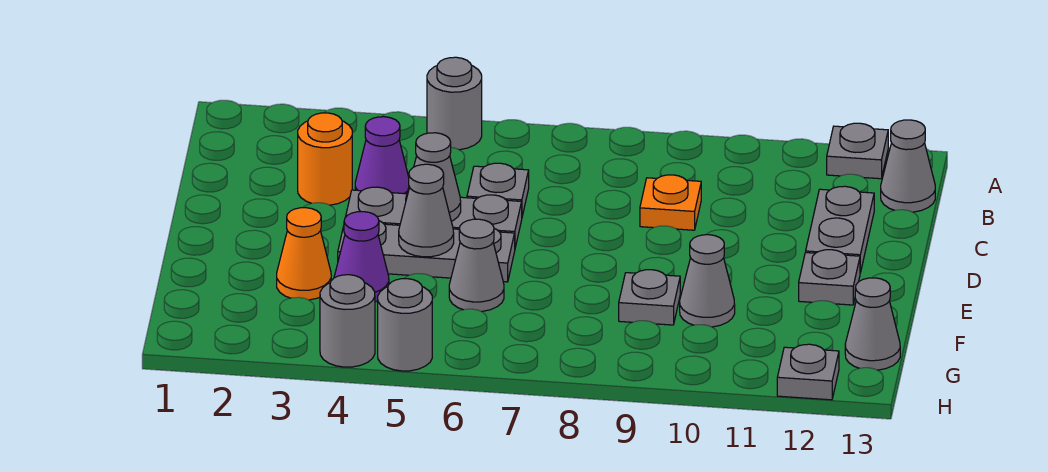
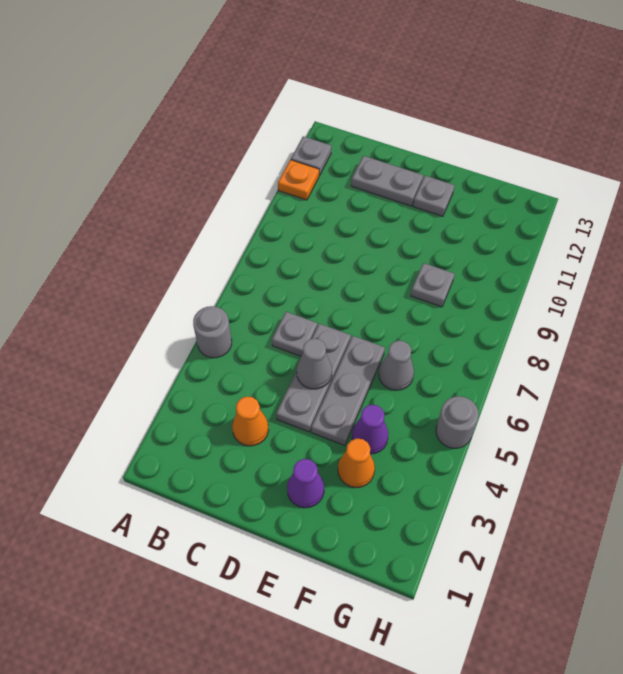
grey cone B13 level 1 -> none
orange round brick C3 level 1 -> orange cone C3 level 1
purple cone C4 level 1 -> purple cone E2 level 1
orange plate C9 level 1 -> orange plate A11 level 1
grey cone E5 level 2 -> none
grey cone F10 level 1 -> none
grey cone G13 level 1 -> none
grey round brick H4 level 1 -> none
grey plate H12 level 1 -> none

